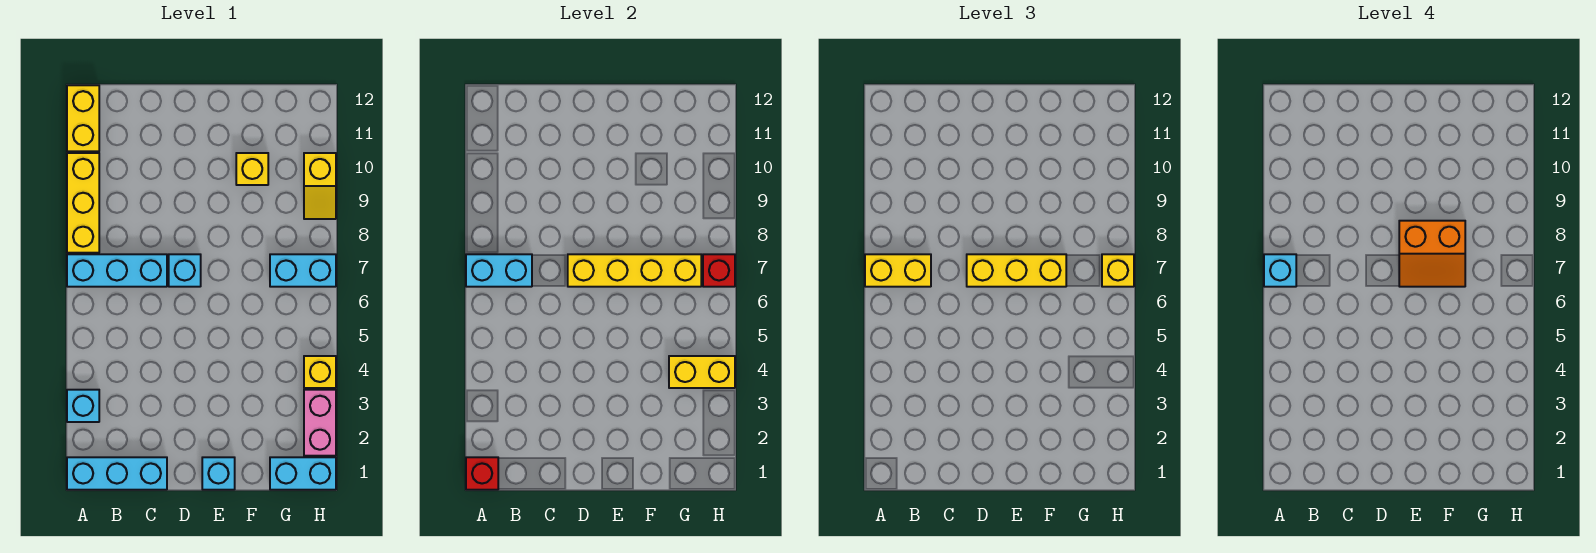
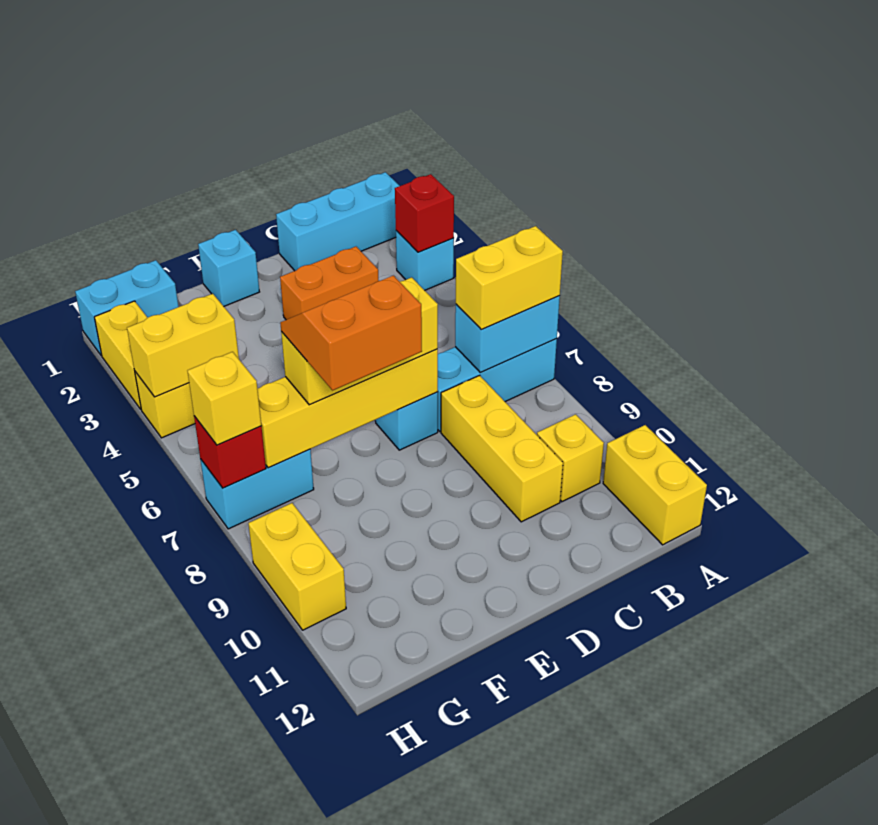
red brick A1 level 2 -> red brick A3 level 2
cyan brick A7 level 4 -> none
yellow brick A8:A10 level 1 -> yellow brick C8:C10 level 1
none -> orange brick C3:D3 level 1
yellow brick F10 level 1 -> yellow brick B10 level 1
pink brick H2:H3 level 1 -> yellow brick H2:H3 level 1
yellow slope H9:H10 level 1 top 10 -> yellow brick H9:H10 level 1

